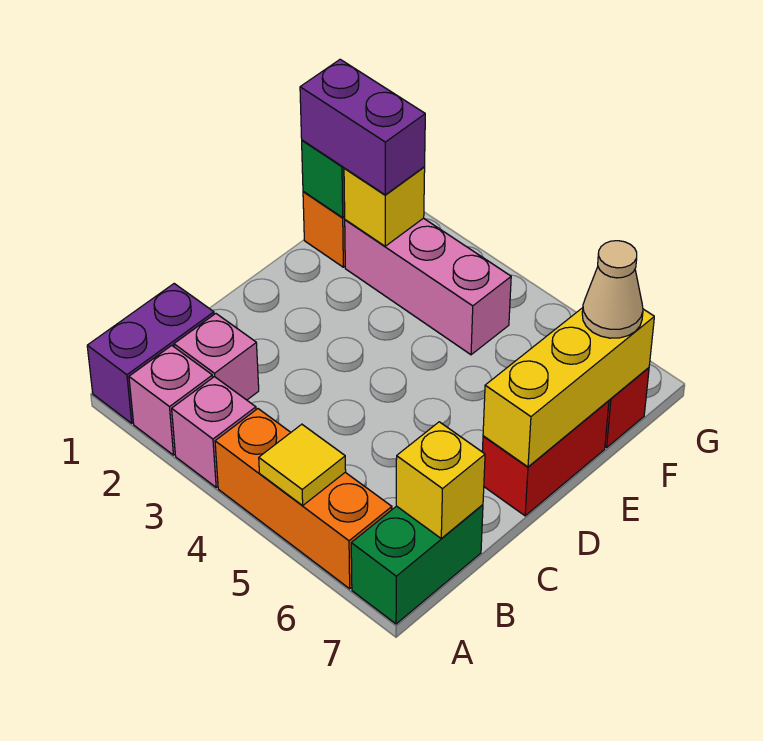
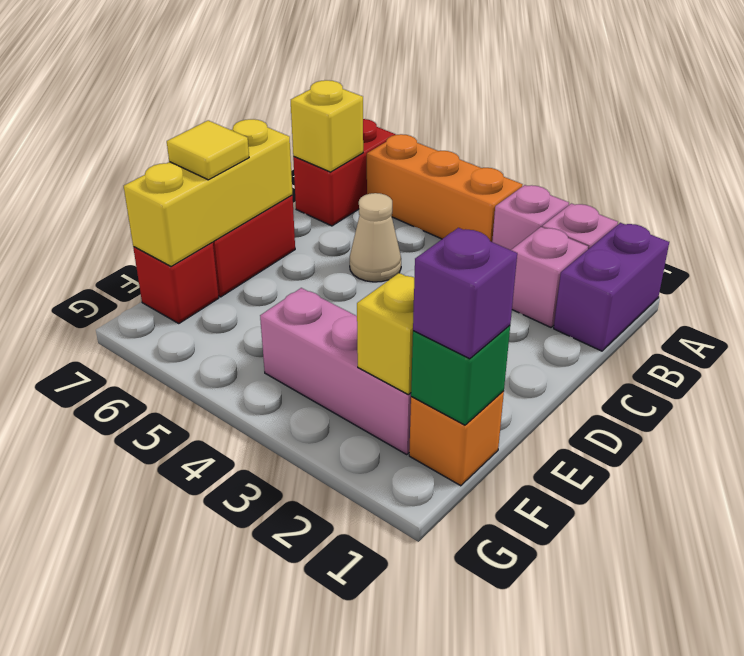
yellow tile A5 level 2 -> yellow tile E7 level 3
green brick A7:B7 level 1 -> red brick A7:B7 level 1
purple brick F1:F2 level 3 -> purple brick F1 level 3
tan cone F7 level 3 -> tan cone C5 level 1

